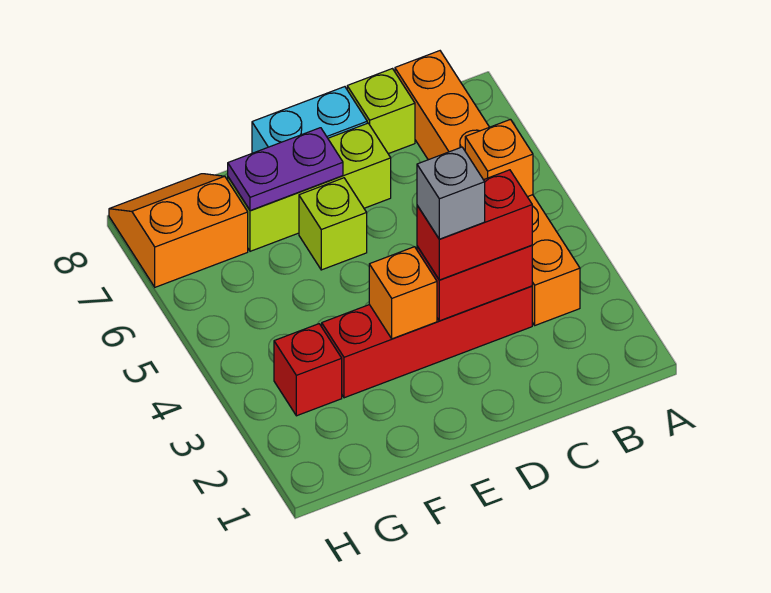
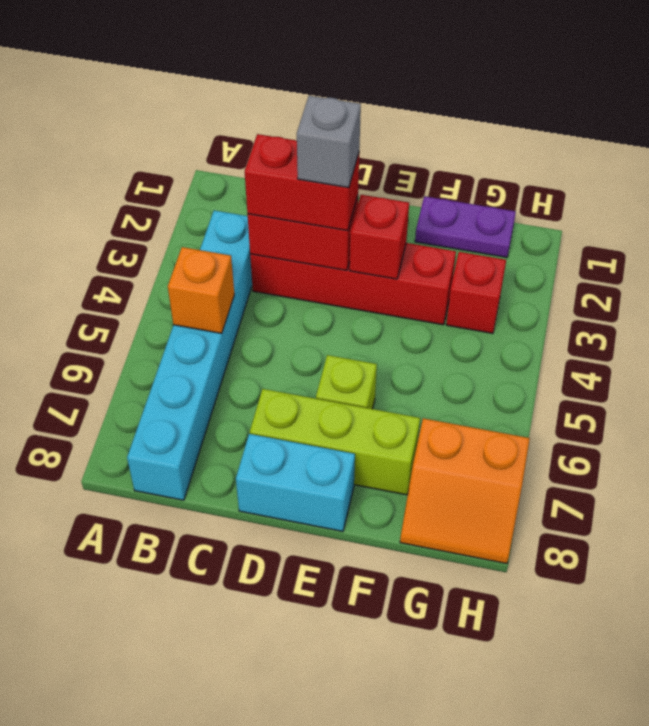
orange brick B3:B8 level 1 -> cyan brick B3:B8 level 1
lime brick C8 level 1 -> none
orange brick E3 level 2 -> red brick E3 level 2
purple plate E7:F7 level 2 -> purple plate F1:G1 level 1

